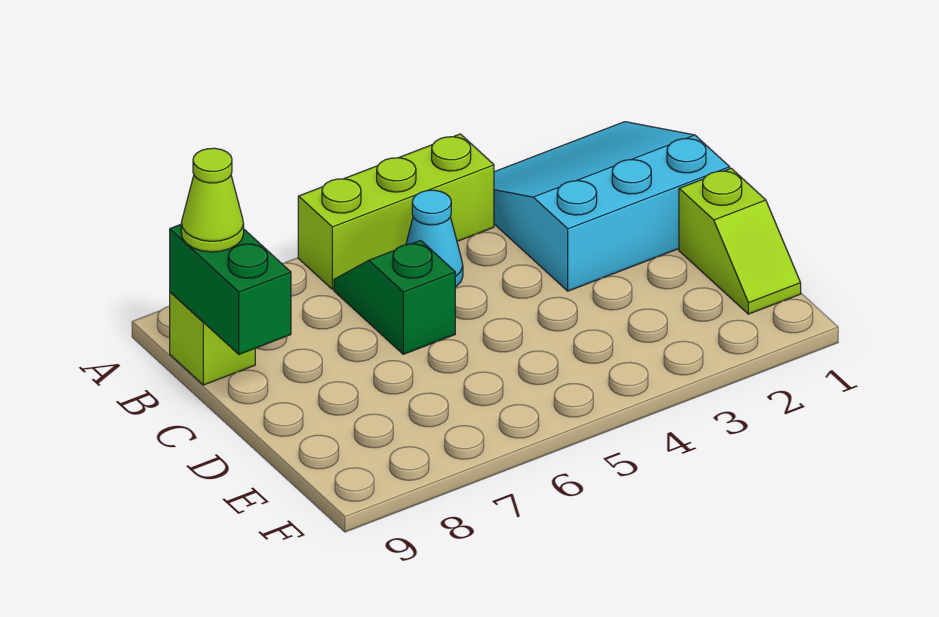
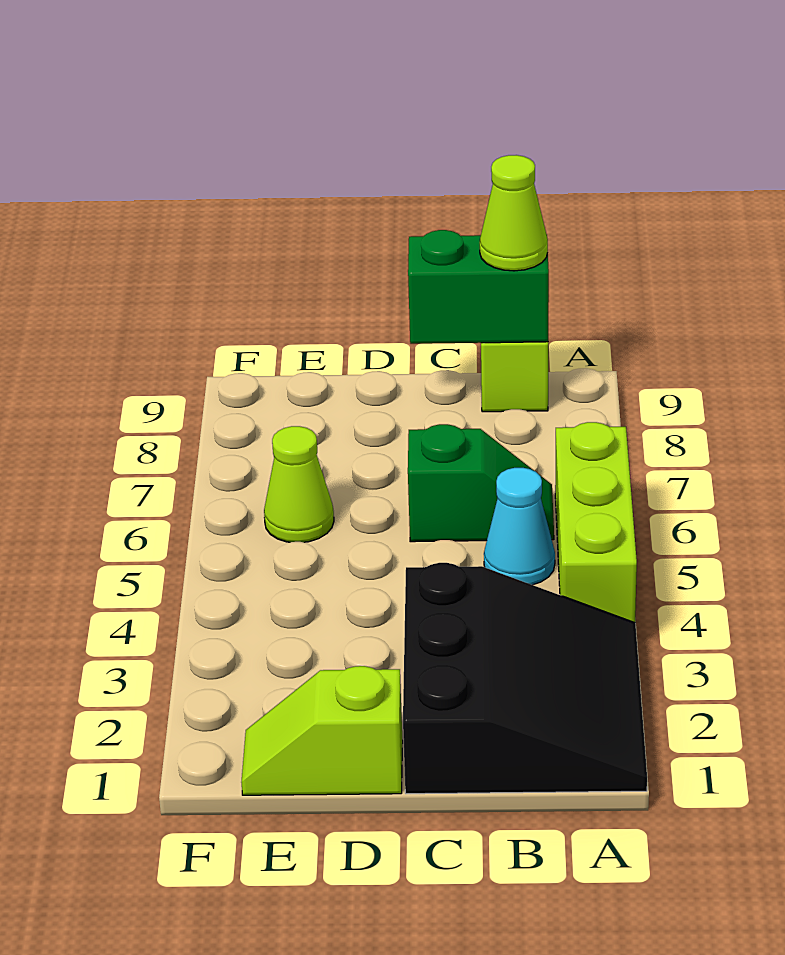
cyan slope A1:C3 level 1 top C -> black slope A1:C3 level 1 top C
none -> lime cone E6 level 1

